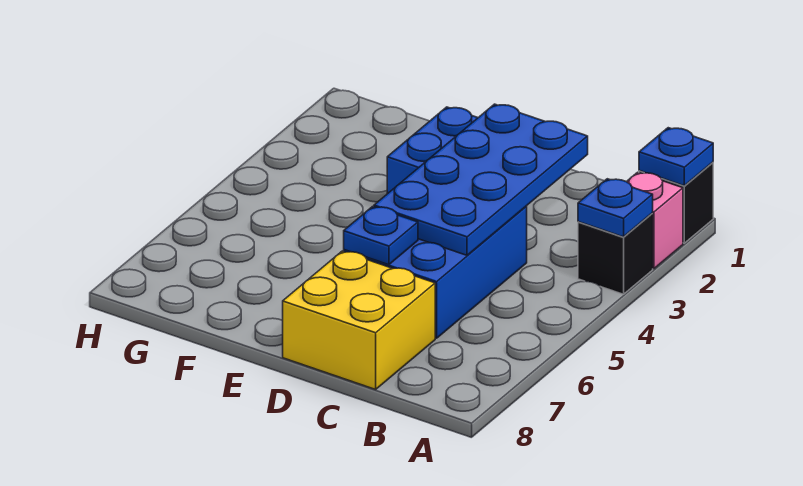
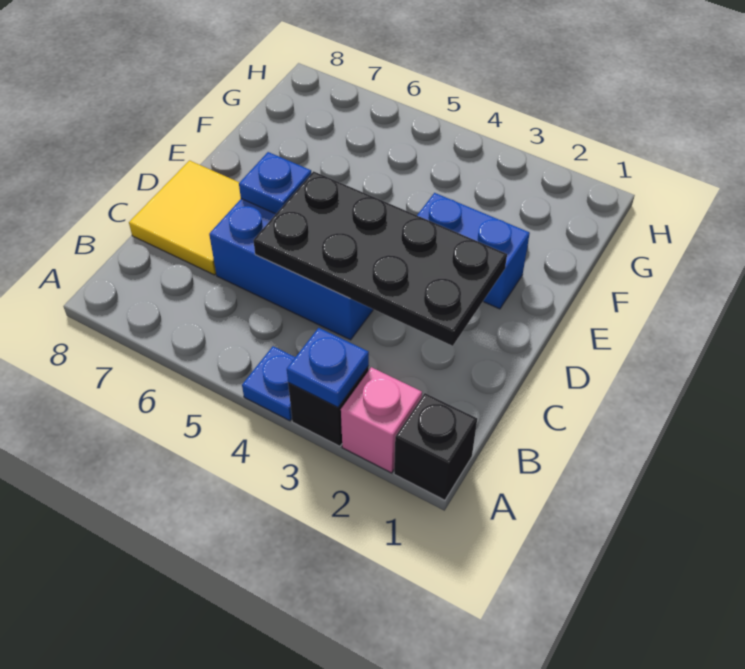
blue plate A1 level 2 -> blue plate A4 level 1
blue plate C2:D5 level 2 -> black plate C2:D5 level 2
yellow brick C7:D8 level 1 -> yellow tile C7:D8 level 1

